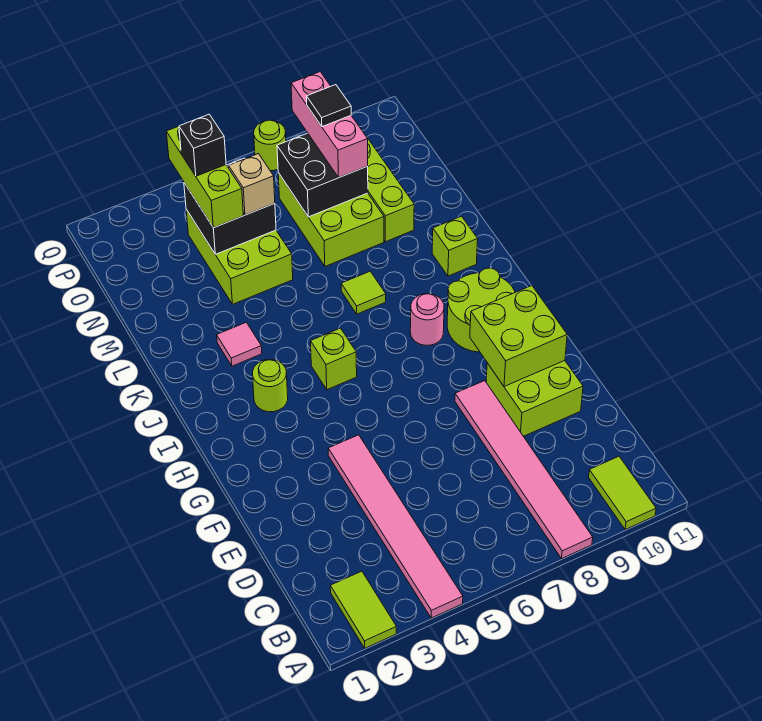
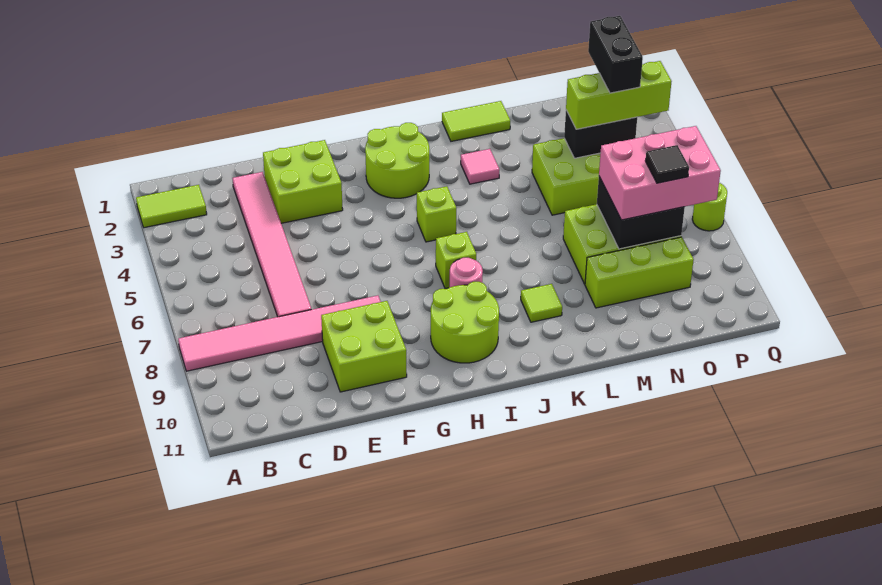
pink tile A4:F4 level 1 -> pink tile D2:D7 level 1
lime tile A10:B10 level 1 -> lime tile K1:L1 level 1
lime brick F9:G10 level 2 -> lime brick E2:F3 level 1
lime round brick I3 level 1 -> lime round brick H2:I3 level 1
lime tile K7 level 1 -> lime tile K9 level 1
lime brick K10 level 1 -> lime brick I7 level 1
black brick N4:O5 level 2 -> black brick N4:O4 level 2
tan brick N5 level 3 -> none
pink brick N8:P8 level 3 -> pink brick N7:P8 level 3
black brick O4 level 4 -> black brick O3:O4 level 4

